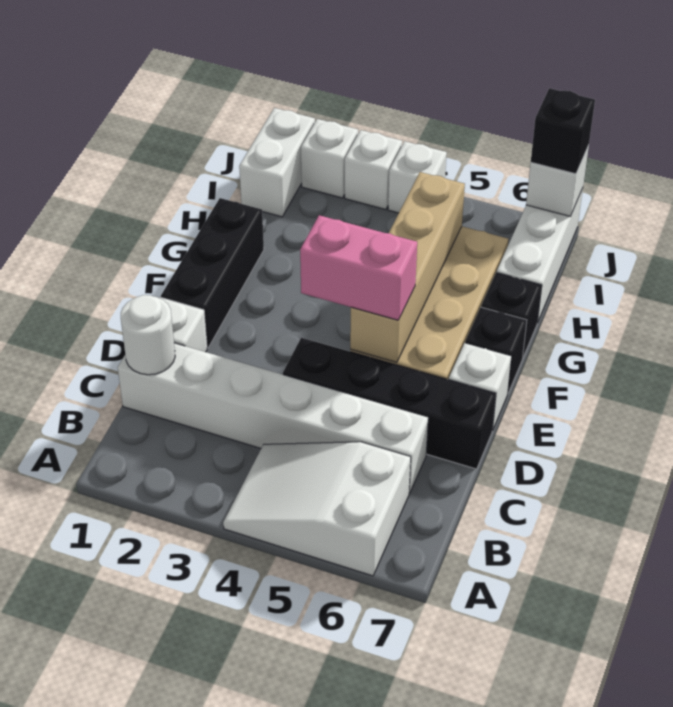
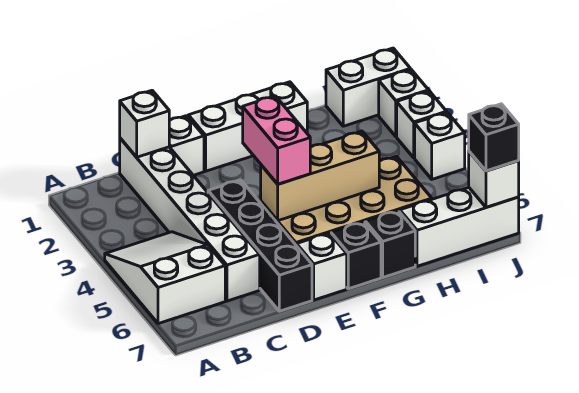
white round brick C1 level 2 -> white brick C1 level 2
black brick E1:G1 level 1 -> white brick E1:G1 level 1
tan brick E5:H5 level 2 -> tan brick E5:G5 level 2

